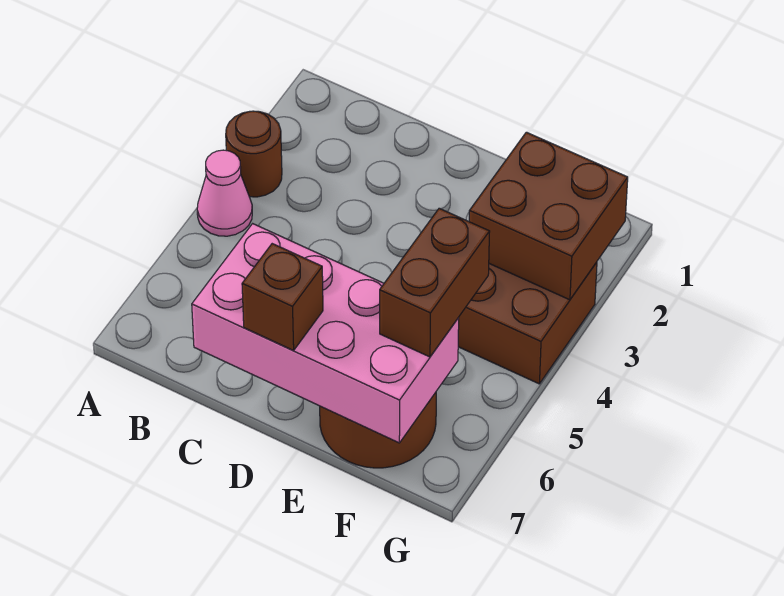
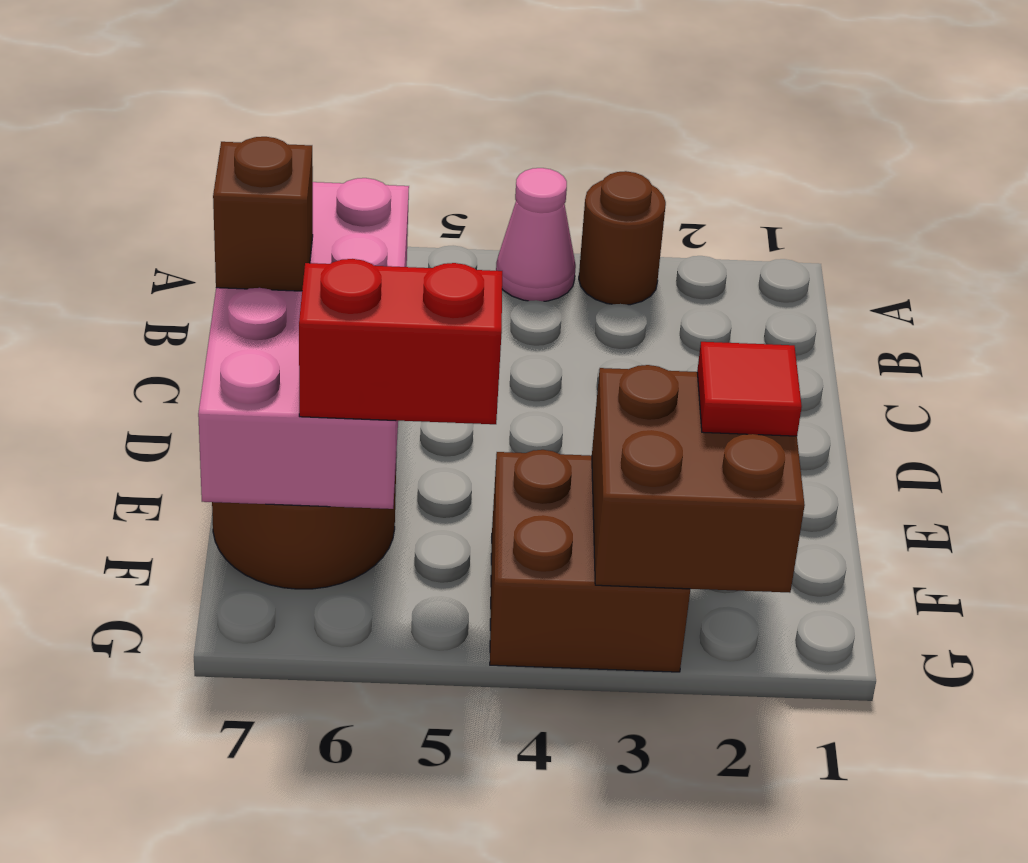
none -> red tile F2 level 3
brown brick F5:F6 level 3 -> red brick F5:F6 level 3

